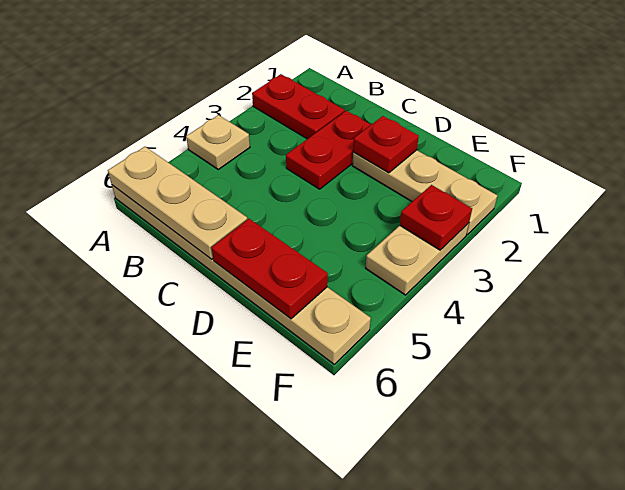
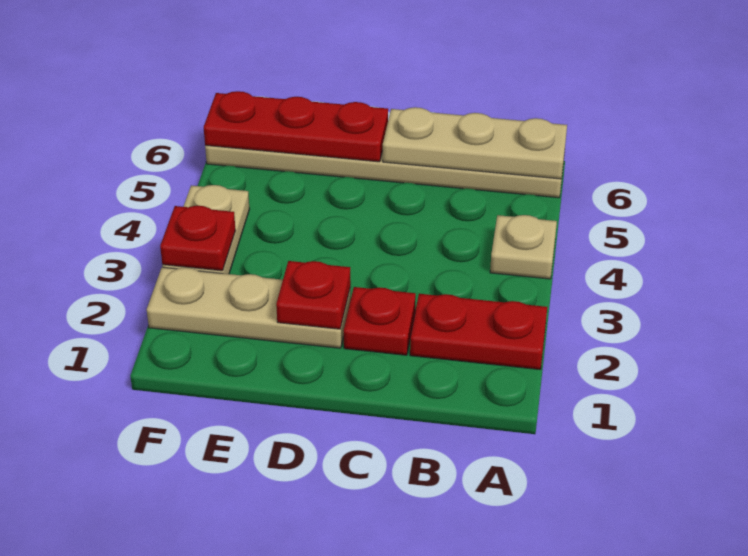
red plate C2:C3 level 1 -> red plate C2 level 1
red plate D6:E6 level 2 -> red plate D6:F6 level 2

